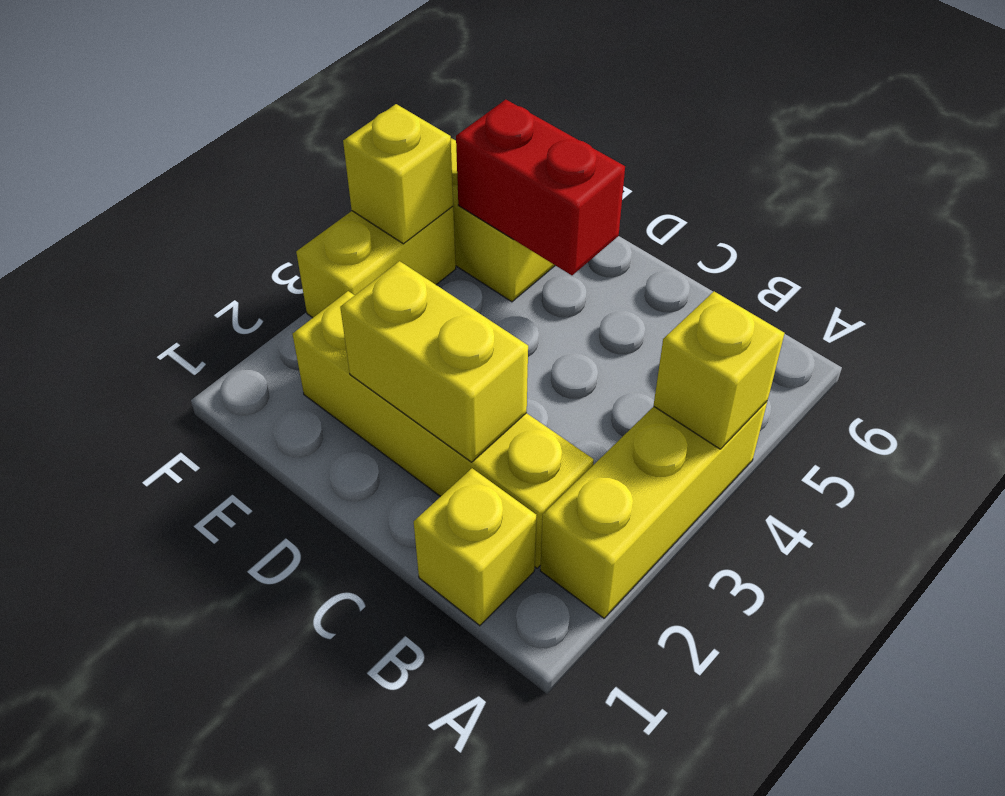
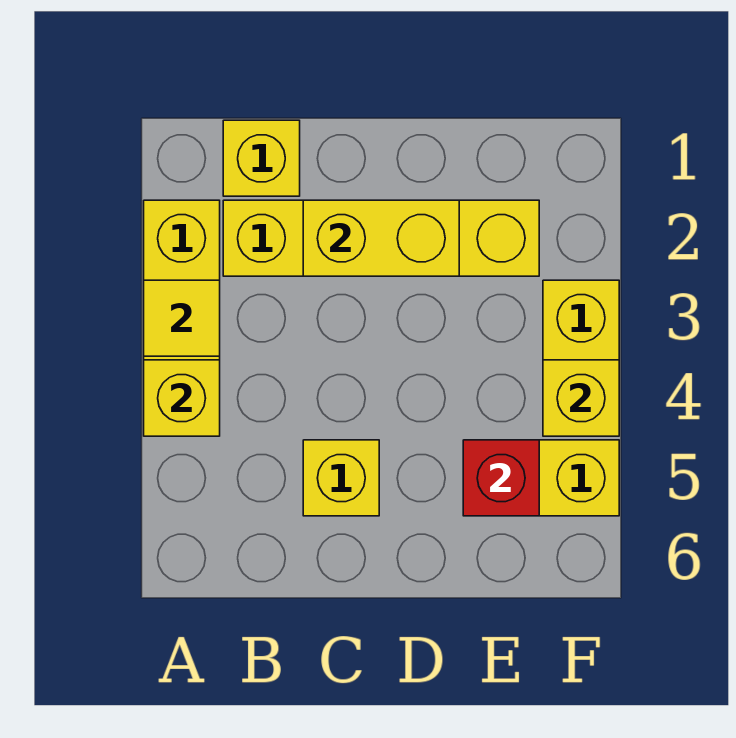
none -> yellow tile A3 level 2
none -> yellow brick C5 level 1
red brick D5:E5 level 2 -> red brick E5 level 2

